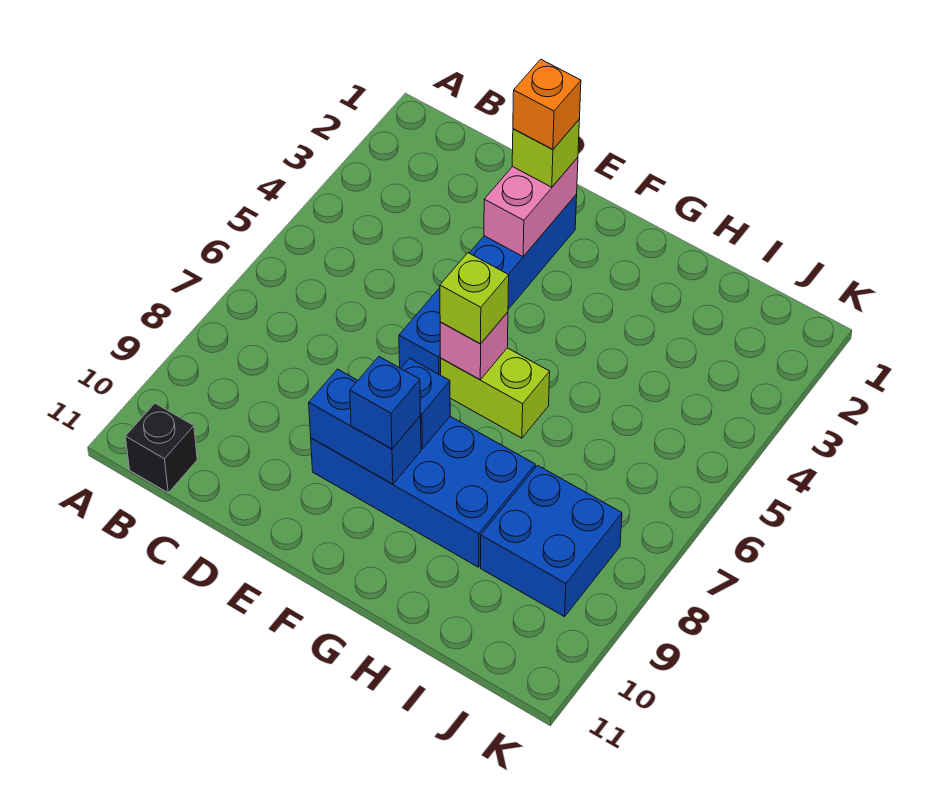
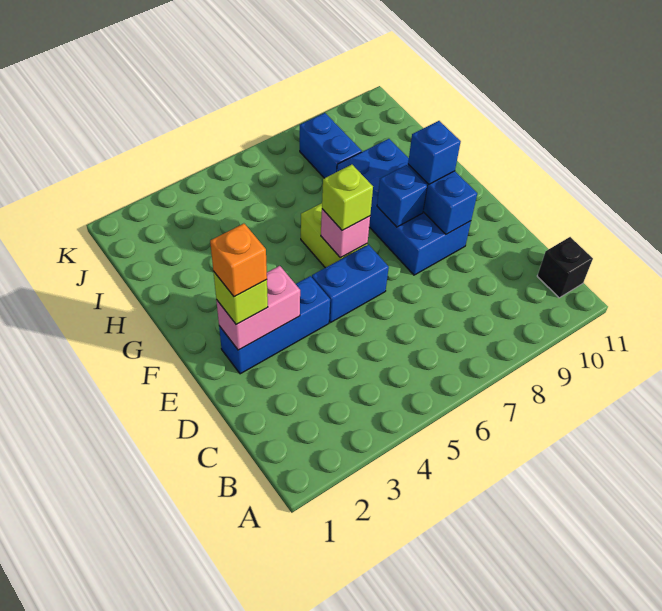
blue brick I8:J9 level 1 -> blue brick I8:J8 level 1

